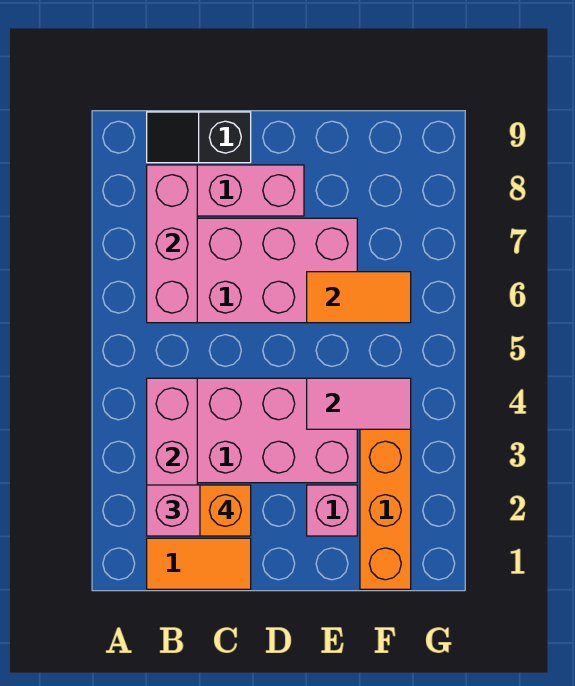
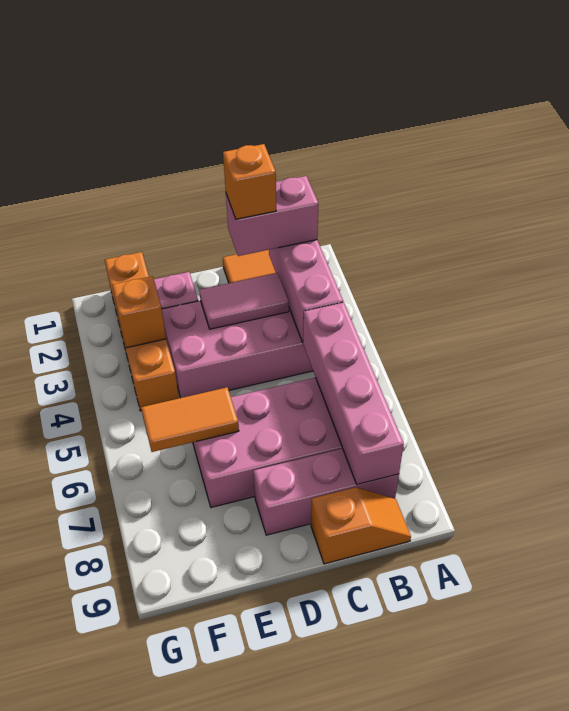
pink brick B6:B8 level 2 -> pink brick B5:B8 level 2
black slope B9:C9 level 1 top C -> orange slope B9:C9 level 1 top C
pink tile E4:F4 level 2 -> pink tile C3:D3 level 2
none -> orange brick F3 level 2

